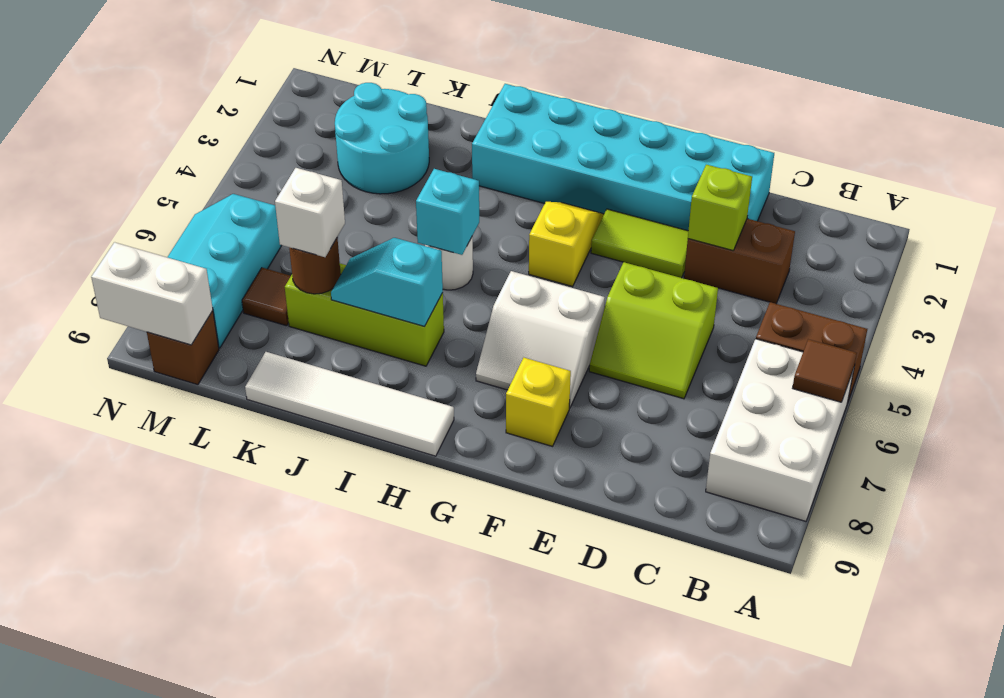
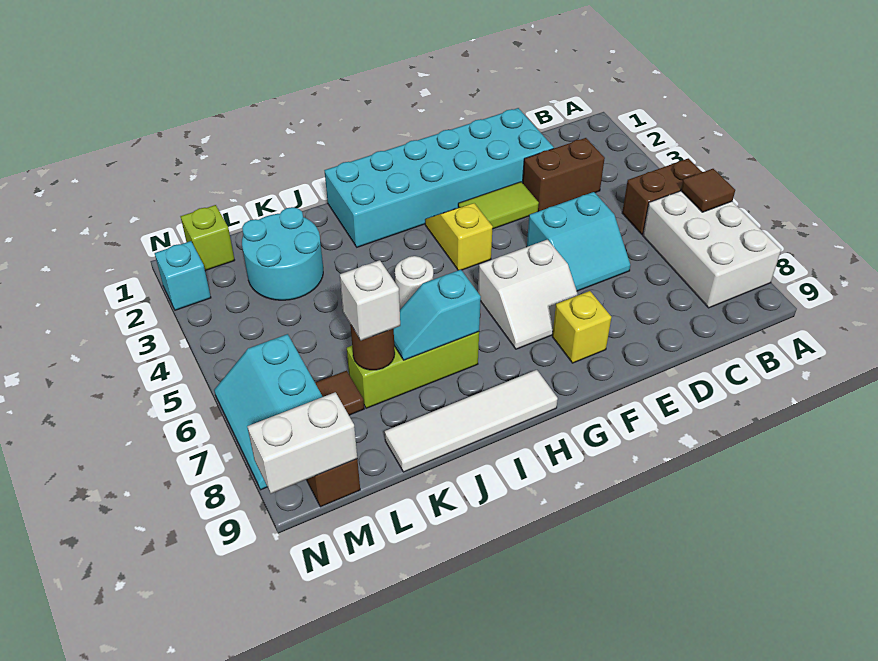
lime brick D3 level 2 -> lime brick M1 level 1
lime slope D5:E6 level 1 top 5 -> cyan slope D5:E6 level 1 top 5
cyan brick I5 level 2 -> cyan brick N2 level 1

